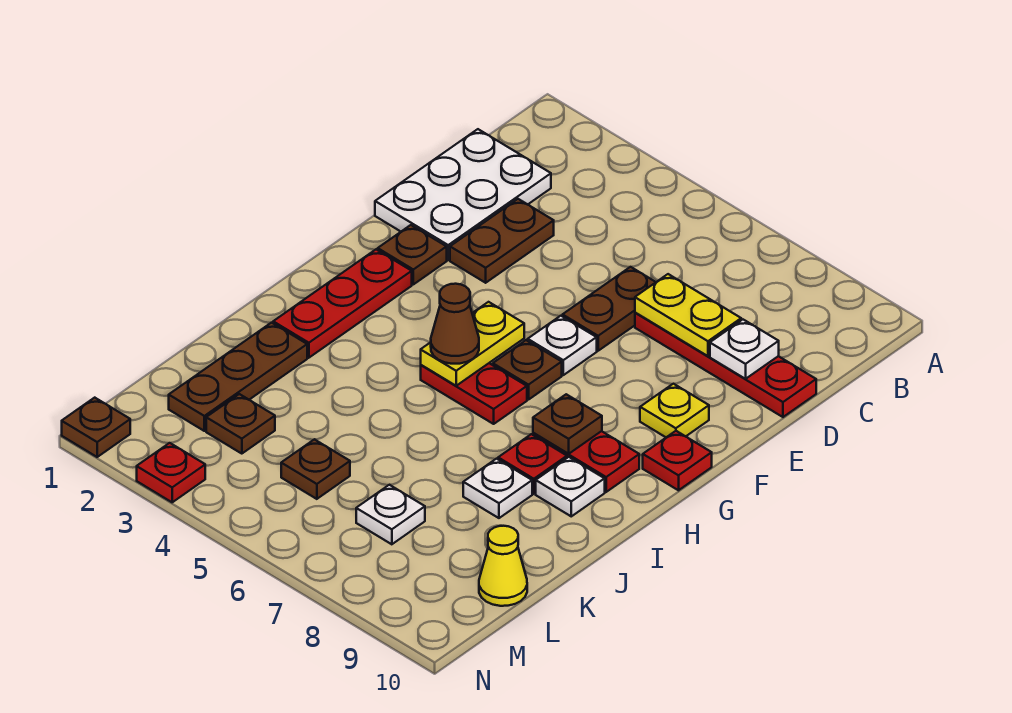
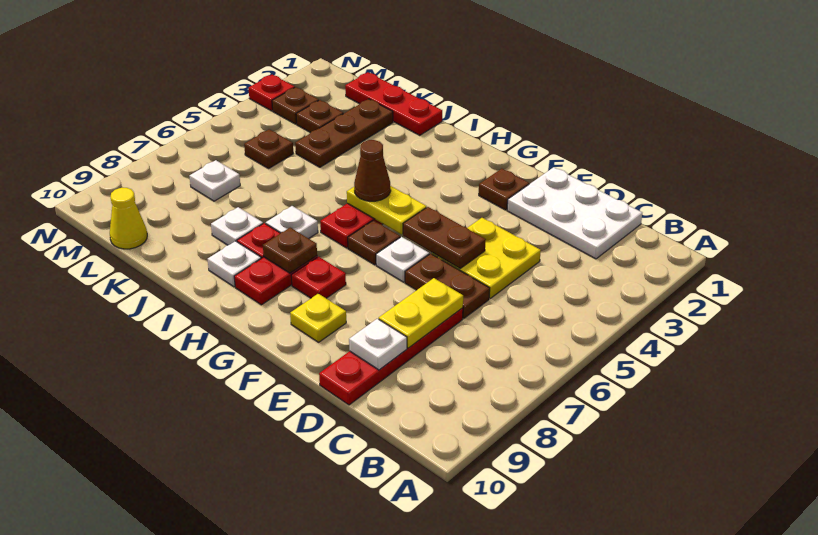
brown plate D3:E3 level 1 -> brown plate E5:F5 level 2
none -> yellow plate D4:E5 level 1
red plate G2:I2 level 1 -> red plate J1:L1 level 1
red plate G10 level 1 -> red plate G8 level 1
none -> white plate I7 level 1
brown plate J2:L2 level 1 -> brown plate K2:K4 level 1
brown plate N1 level 1 -> brown plate M3 level 1

